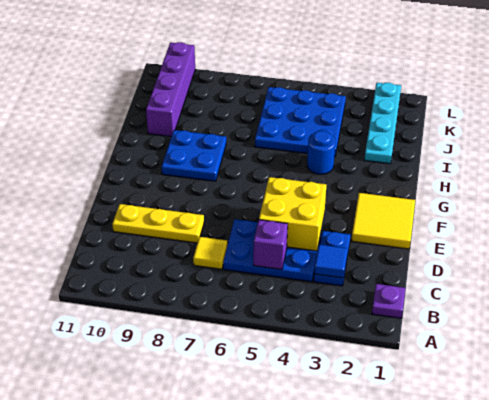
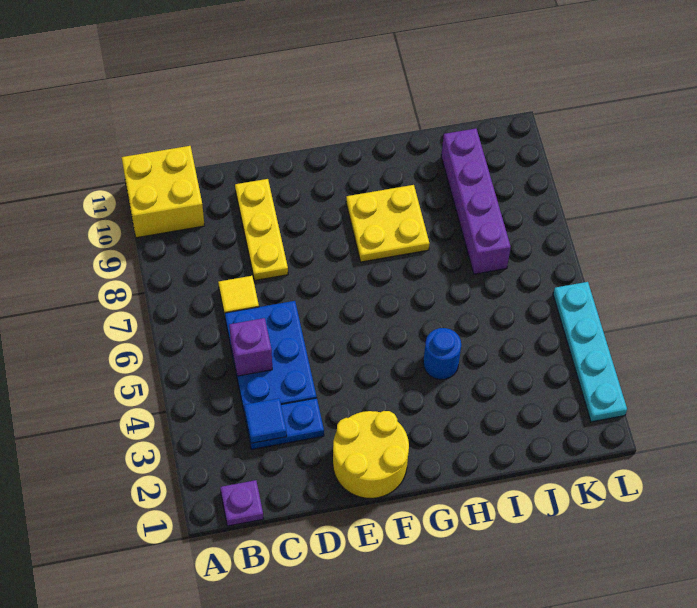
yellow brick D4:E5 level 2 -> yellow brick A10:B11 level 1
yellow tile E1:F2 level 1 -> yellow round brick E1:F2 level 1
blue plate G8:H9 level 1 -> yellow plate G8:H9 level 1
cyan plate I2:L2 level 1 -> cyan plate L2:L5 level 1
blue plate I4:K6 level 1 -> none
purple brick I10:L10 level 1 -> purple brick J7:J10 level 1

